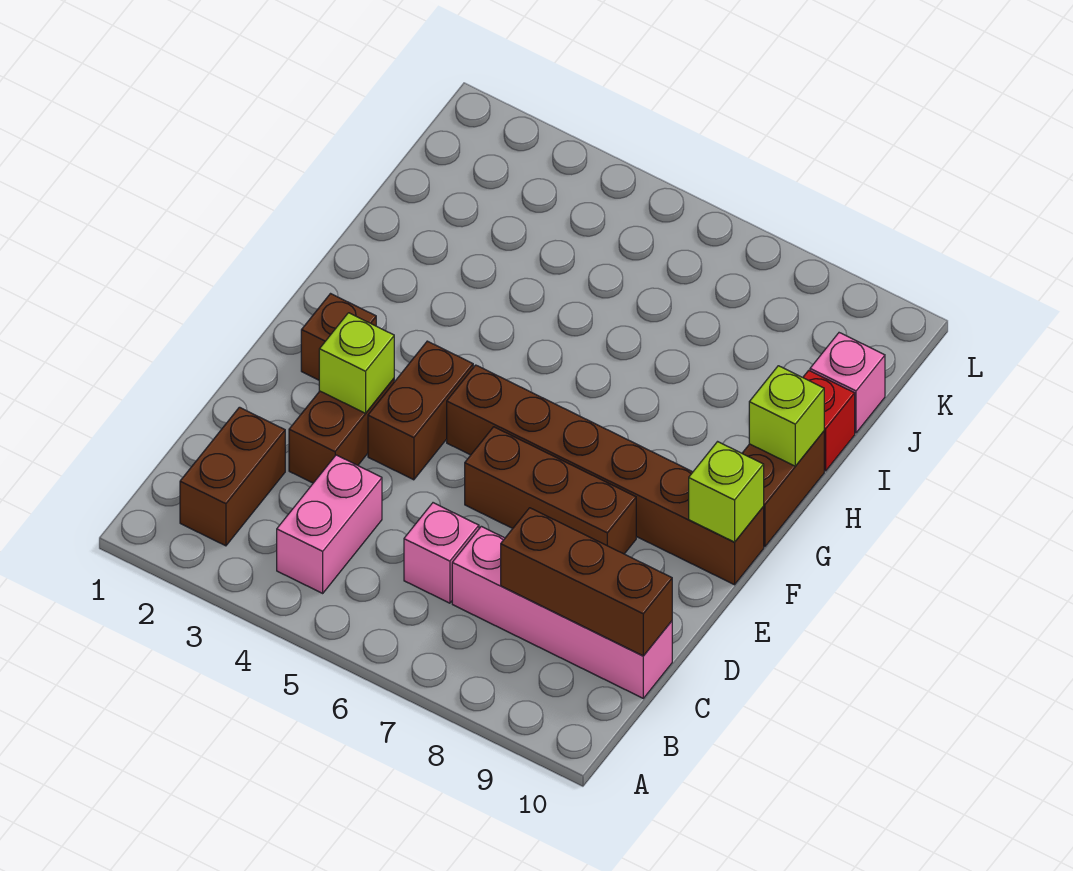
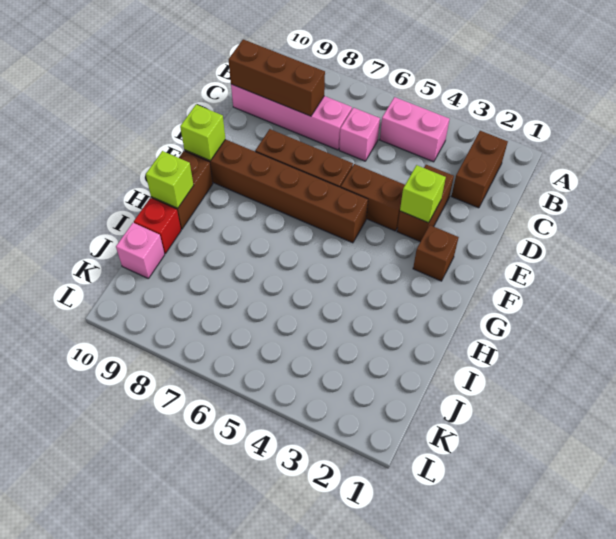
pink brick B4:C4 level 1 -> pink brick B4:B5 level 1
brown brick E4:F4 level 1 -> brown brick E4:E5 level 1

